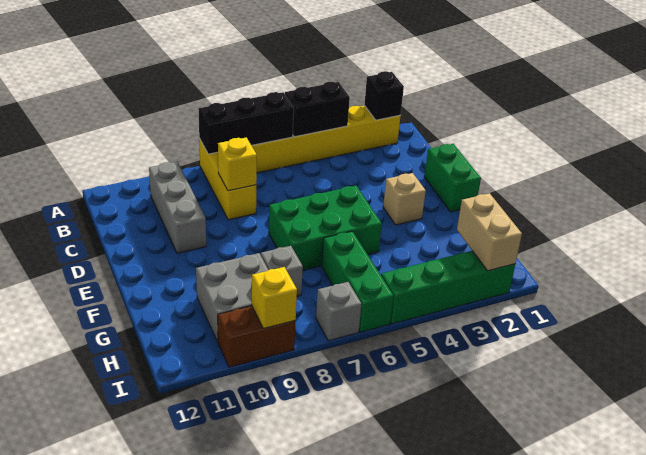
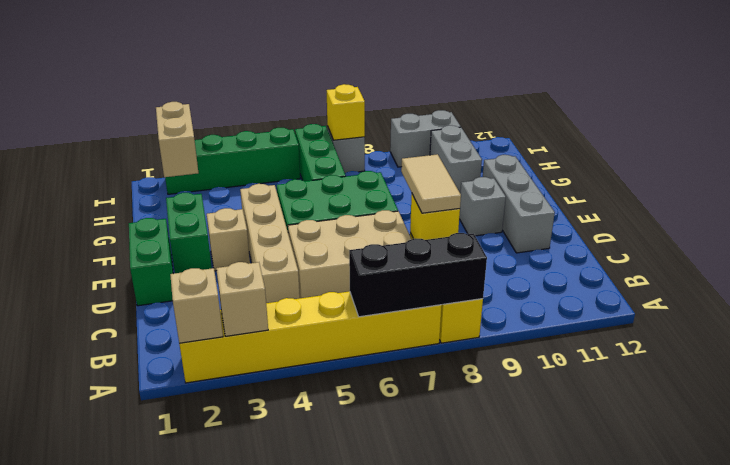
black brick A2 level 2 -> tan brick A2 level 2
none -> tan brick A3 level 2
black brick A4:A5 level 2 -> none
grey brick B10:D10 level 1 -> grey brick D11:F11 level 1
none -> tan brick C4:F4 level 1
none -> tan brick C5:D7 level 1
none -> tan tile C8:D8 level 3
none -> green brick E2:F2 level 1
grey brick G8 level 1 -> grey brick E10 level 1
grey brick G9:H10 level 1 -> grey brick G10:H10 level 1
brown brick I9:I10 level 1 -> grey brick I9:I10 level 1
yellow brick I9 level 2 -> yellow brick I7 level 2

